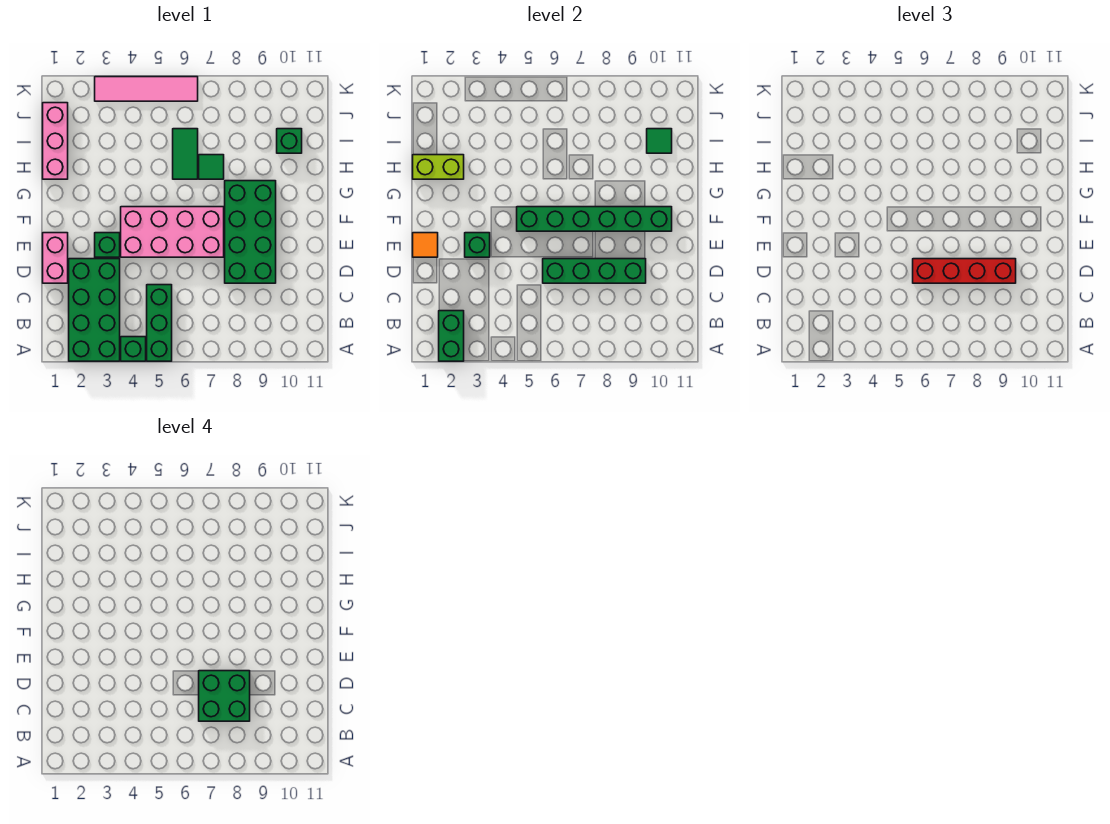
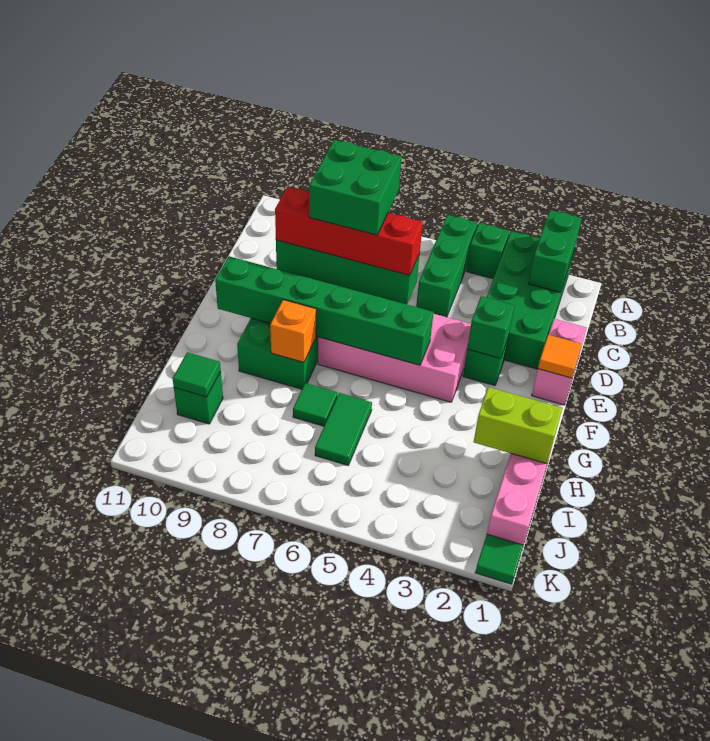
none -> orange brick G8 level 2
none -> green tile K1 level 1
pink tile K3:K6 level 1 -> none

